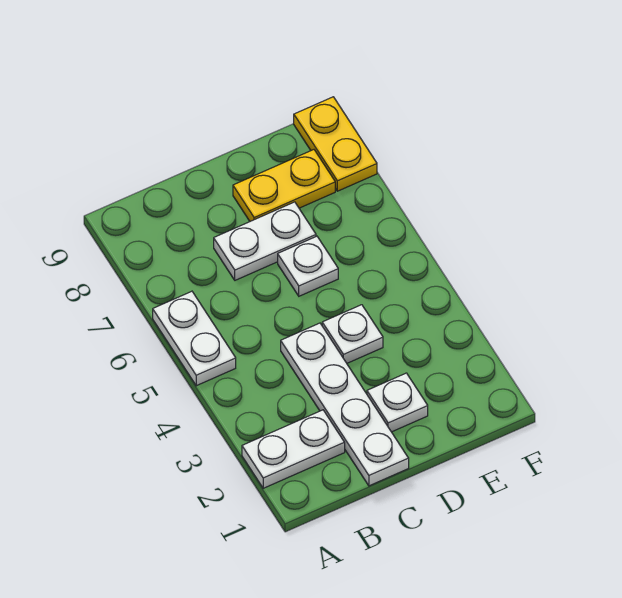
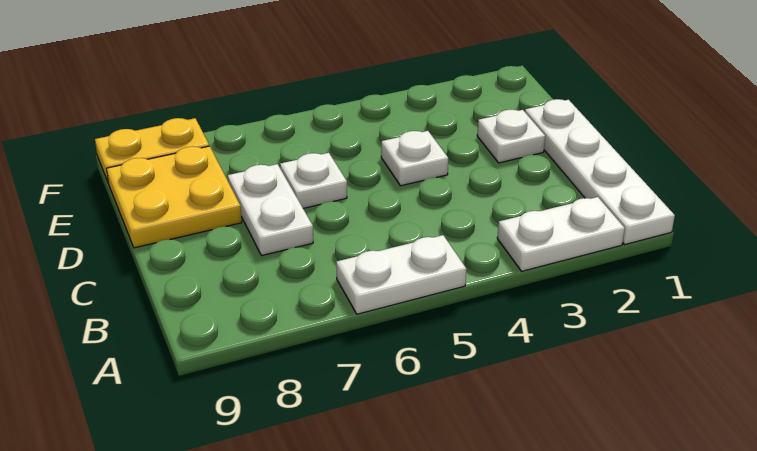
white plate A2:B2 level 1 -> white plate A2:A3 level 1
white plate C1:C4 level 1 -> white plate A1:D1 level 1
yellow plate D8:E8 level 1 -> yellow plate D8:E9 level 1

